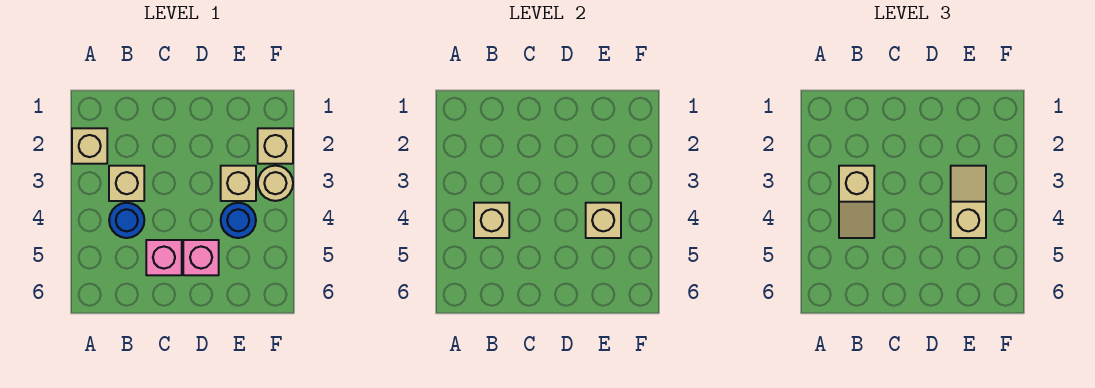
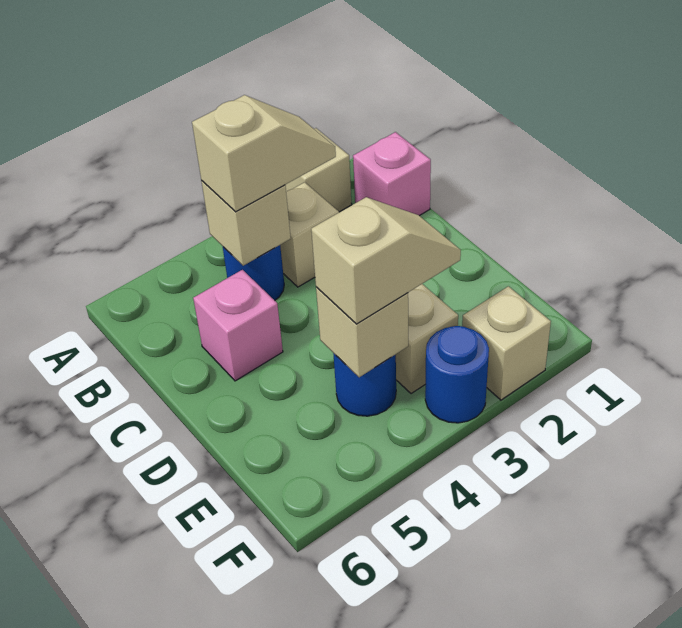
tan slope B3:B4 level 3 top 3 -> tan slope B3:B4 level 3 top 4
pink brick D5 level 1 -> pink brick B1 level 1
tan round brick F3 level 1 -> blue round brick F3 level 1

